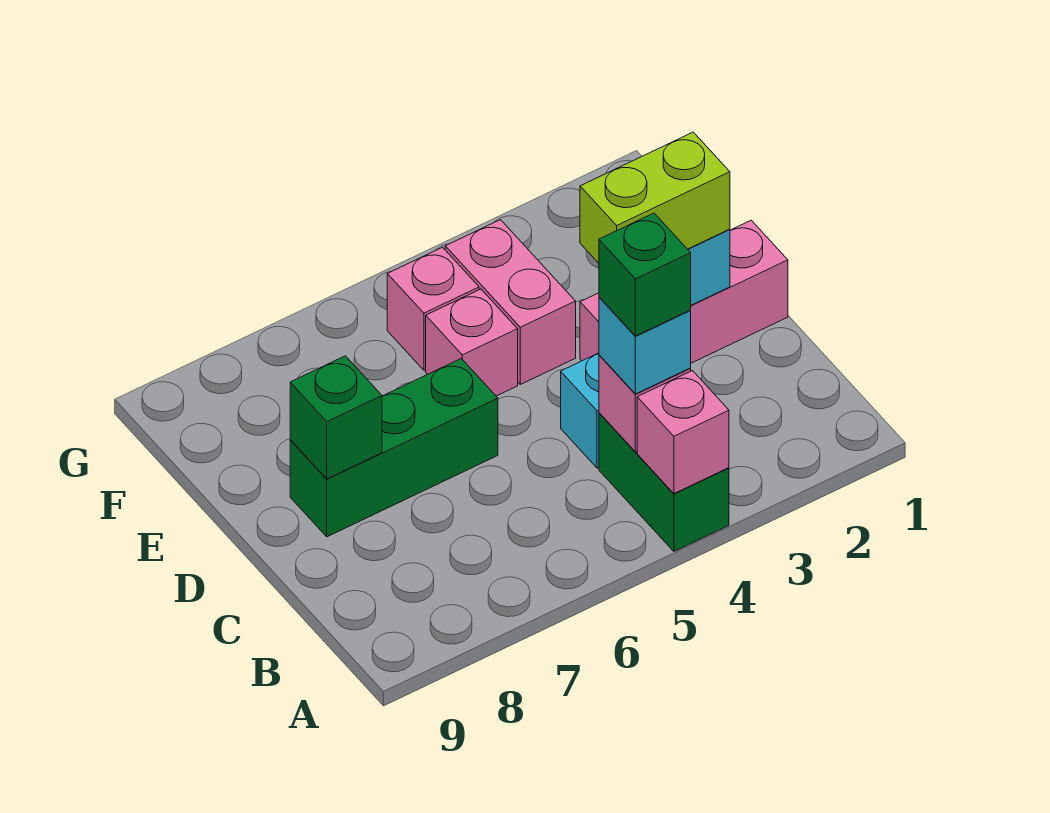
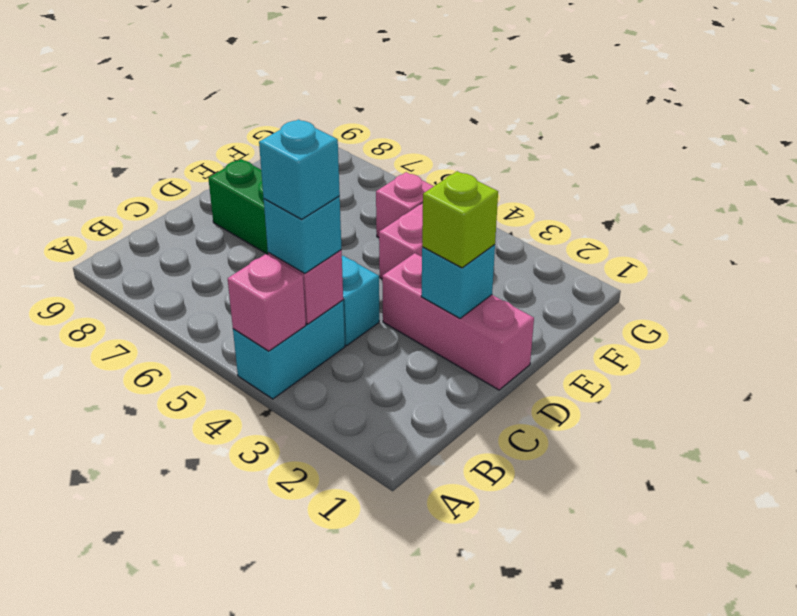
green brick A4:B4 level 1 -> cyan brick A4:B4 level 1
green brick B4 level 4 -> cyan brick B4 level 4
lime brick D2:D3 level 3 -> lime brick D2 level 3
green brick D8 level 2 -> none
pink brick E5 level 1 -> none

